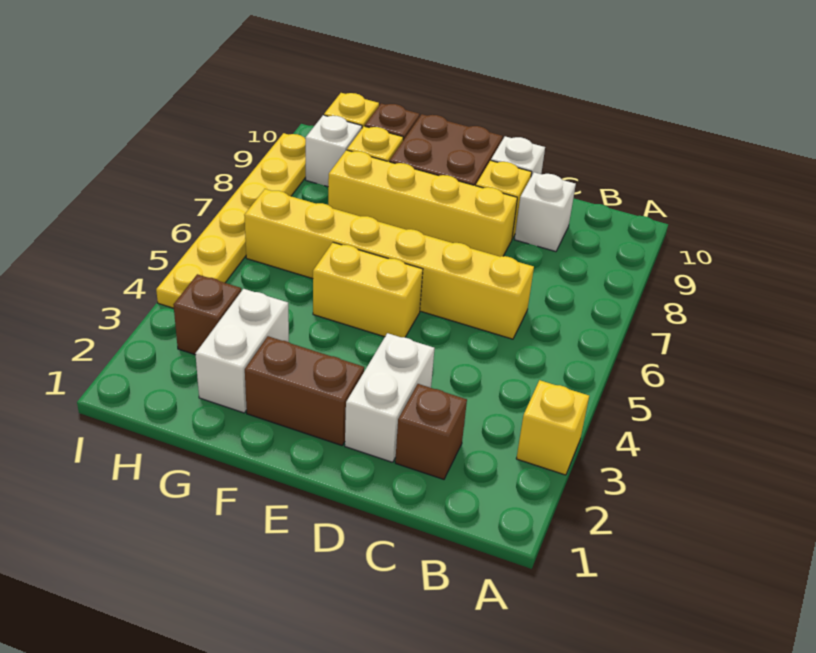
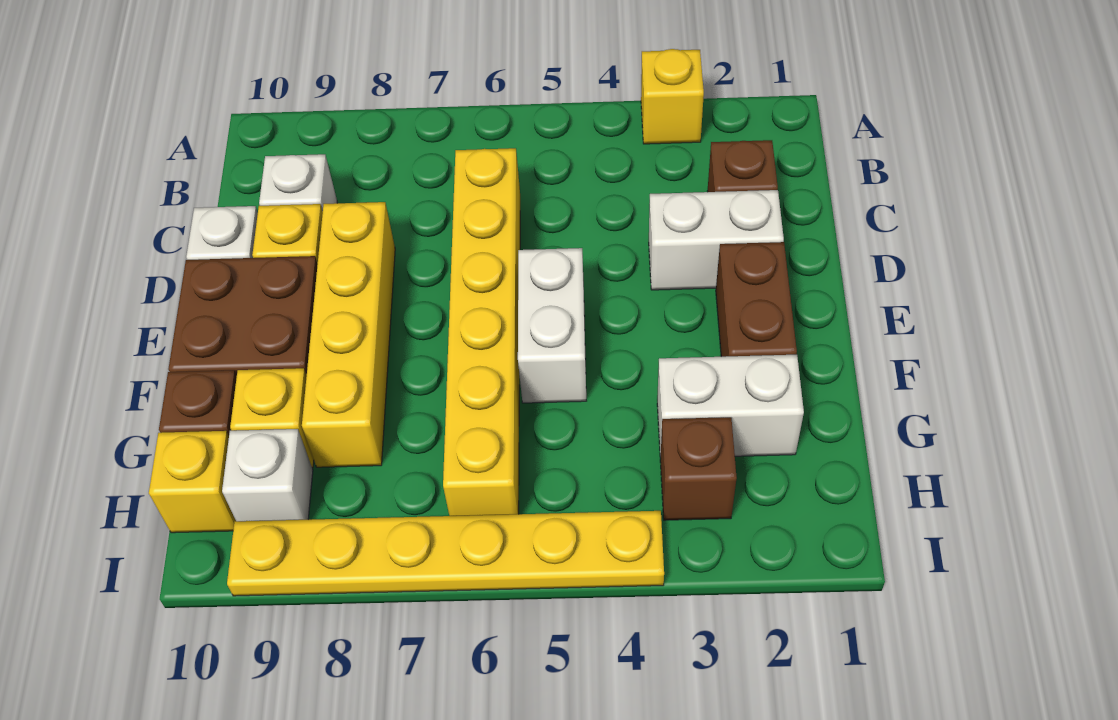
yellow brick E5:F5 level 1 -> white brick E5:F5 level 1

